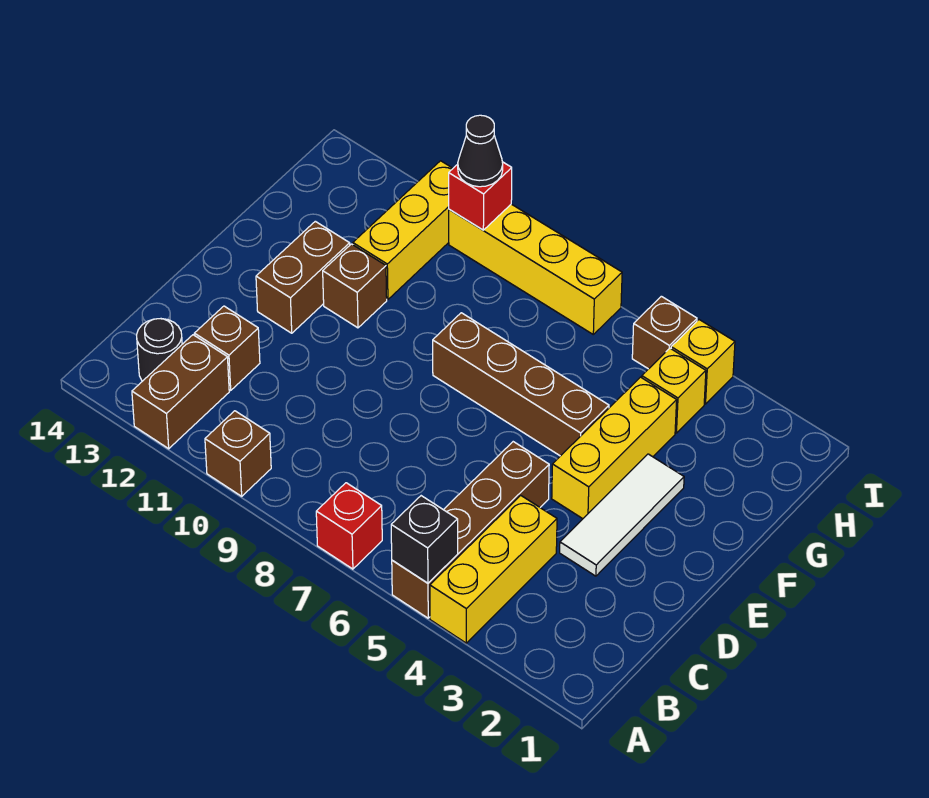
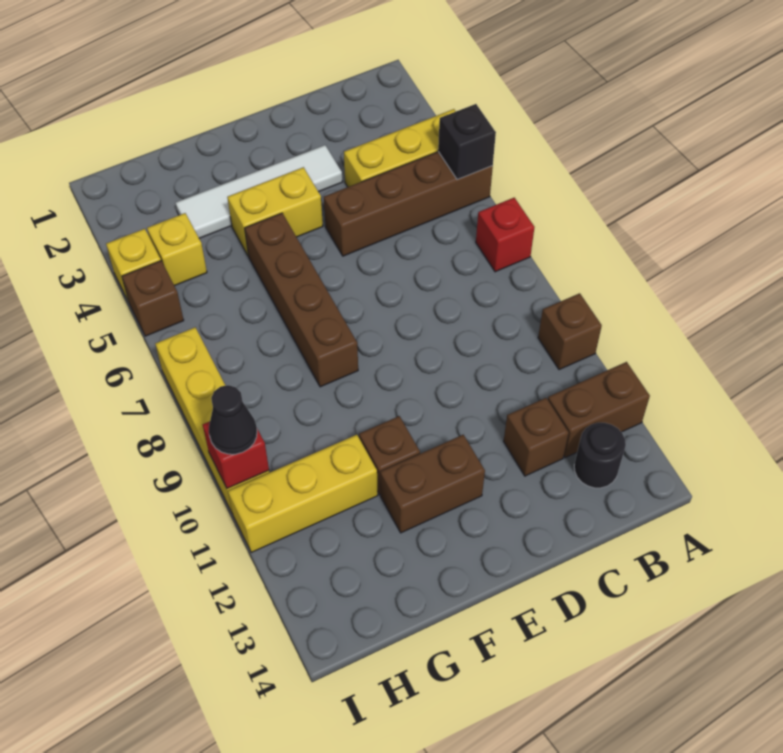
white tile D3:F3 level 1 -> white tile D3:G3 level 1
yellow brick E4:G4 level 1 -> yellow brick E4:F4 level 1

